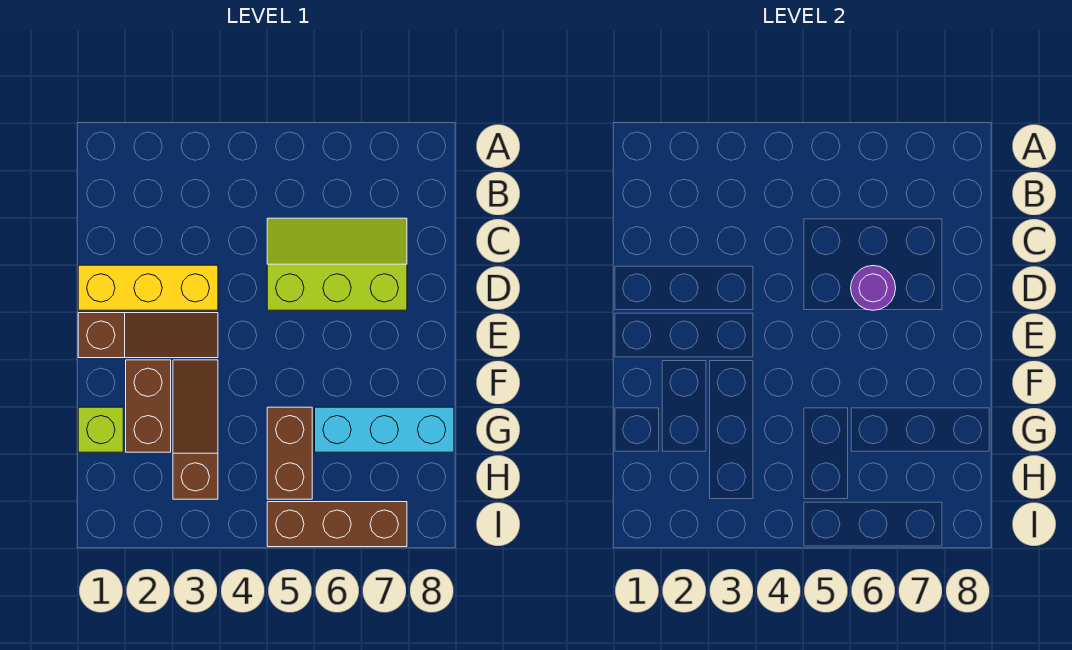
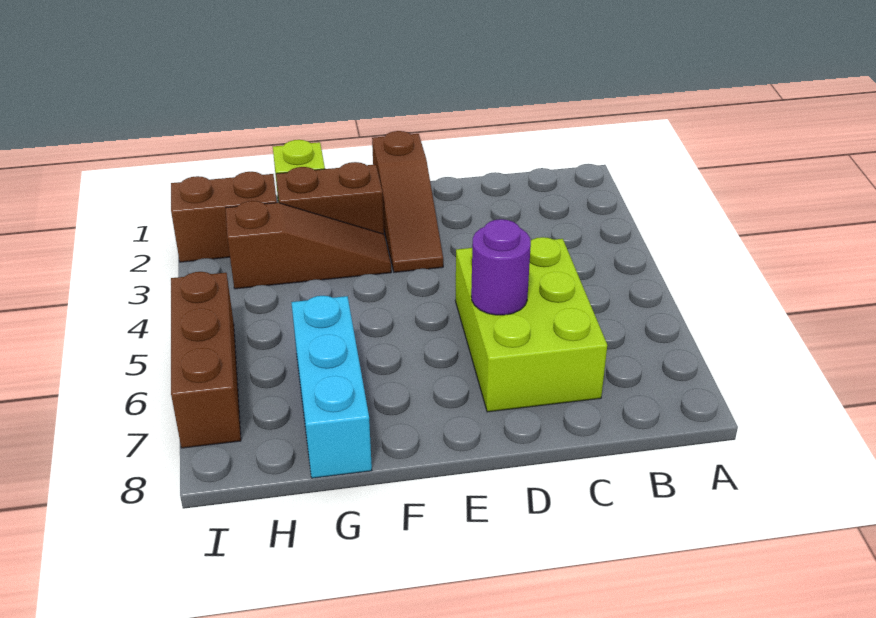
lime slope C5:D7 level 1 top D -> lime brick C5:D7 level 1
yellow brick D1:D3 level 1 -> none
brown brick G5:H5 level 1 -> brown brick H2:I2 level 1

